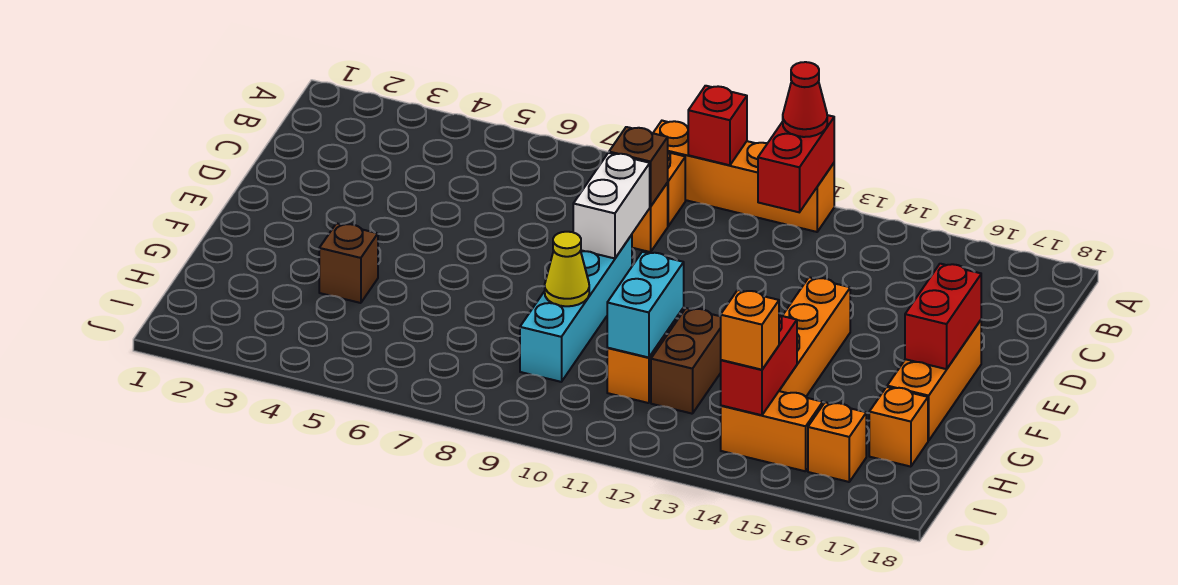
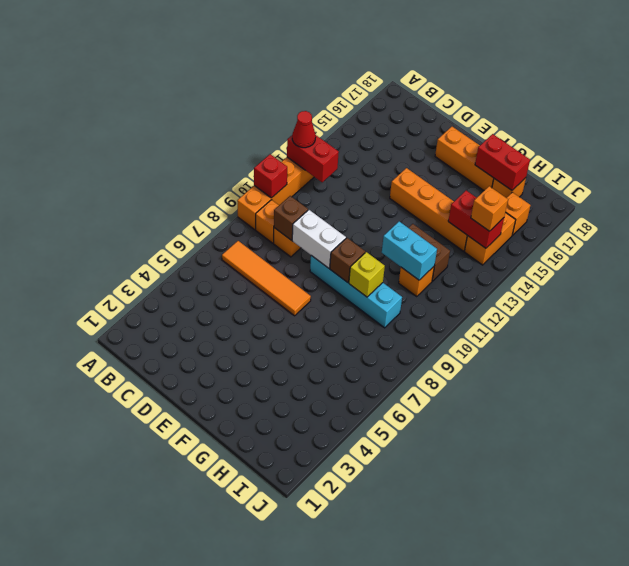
none -> orange tile B7:E7 level 1
red brick E17:F17 level 2 -> red brick G17:H17 level 2
brown brick G4 level 1 -> brown brick F9 level 2
yellow cone G9 level 2 -> yellow brick G9 level 2

